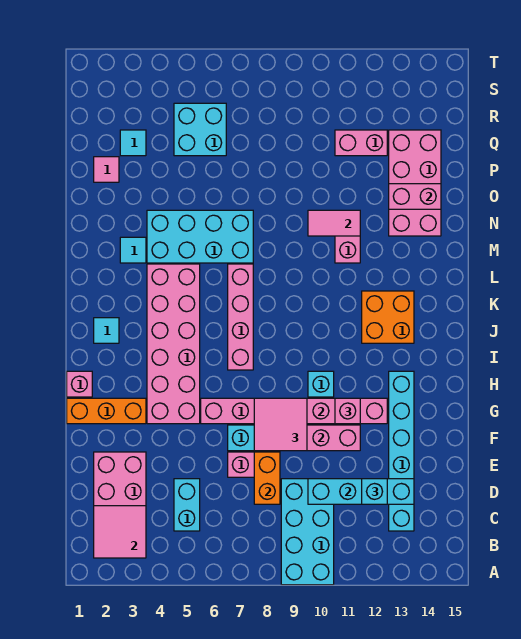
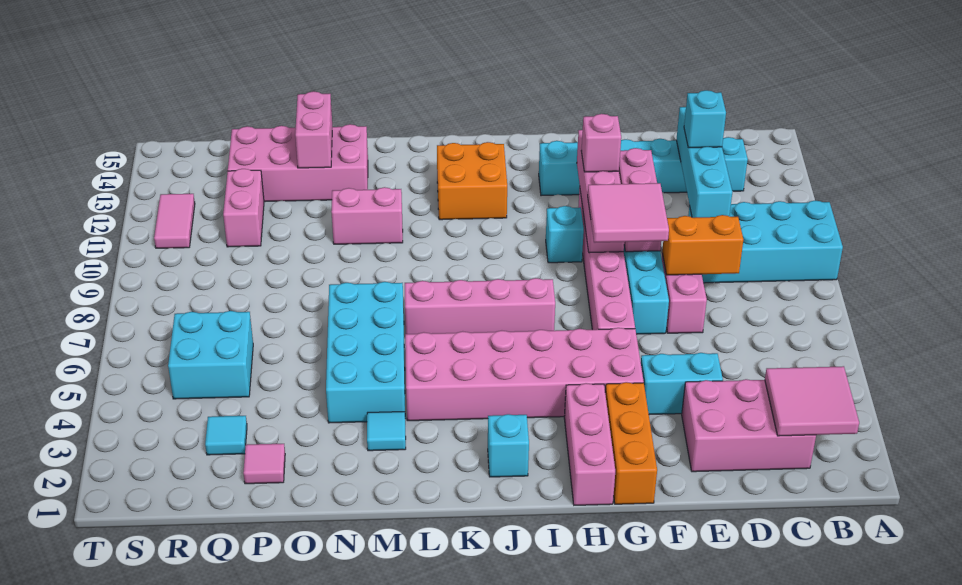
cyan brick C5:D5 level 1 -> cyan brick E4:F4 level 1
pink brick H1 level 1 -> pink brick H1:H3 level 1
cyan tile J2 level 1 -> cyan brick J2 level 1
pink tile N10:N11 level 2 -> pink tile S11:S12 level 1

